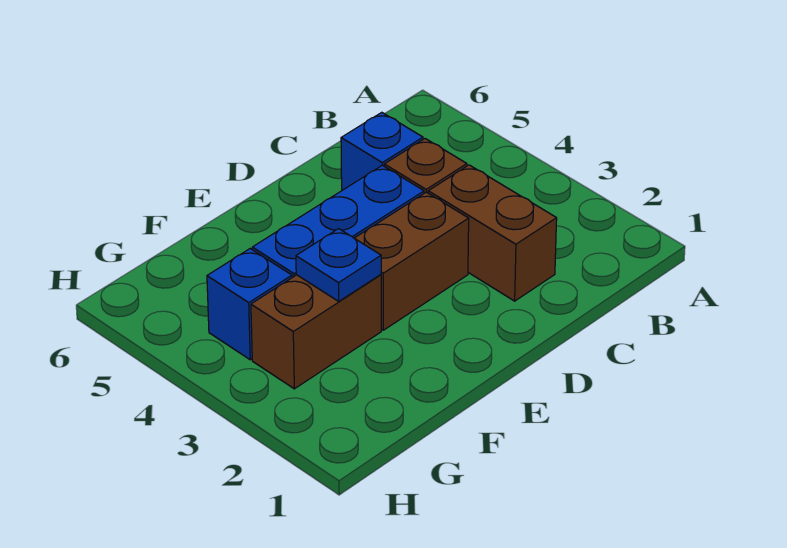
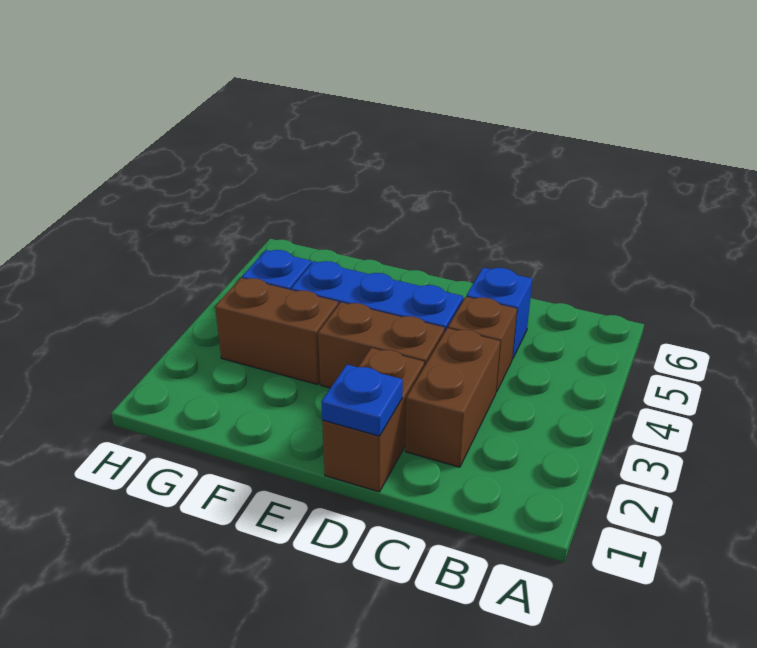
none -> brown brick D1:D2 level 1
blue plate F3 level 2 -> blue plate D1 level 2

